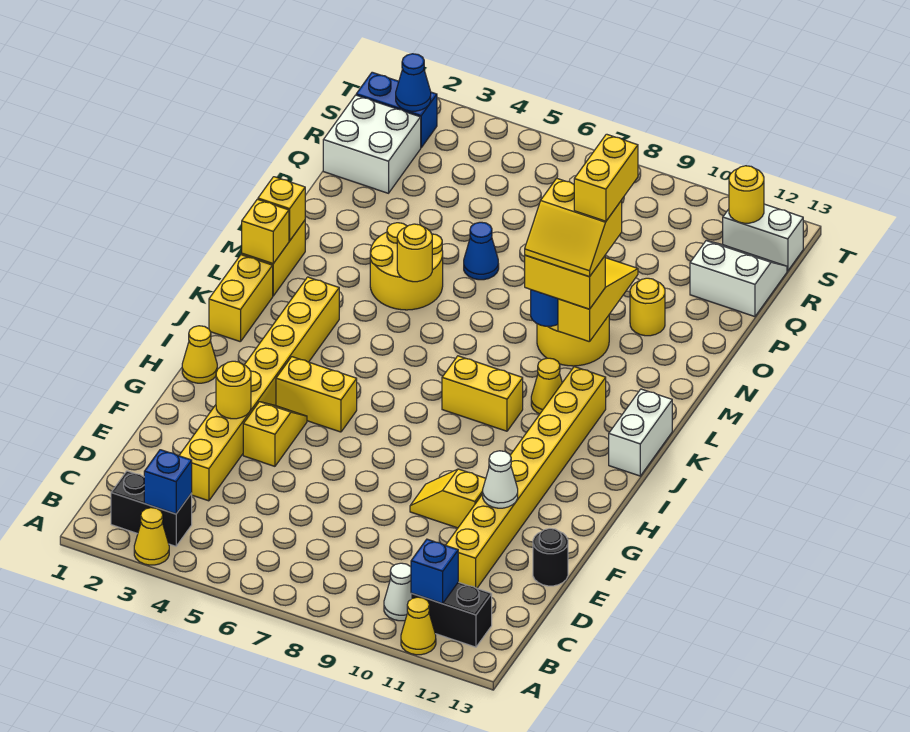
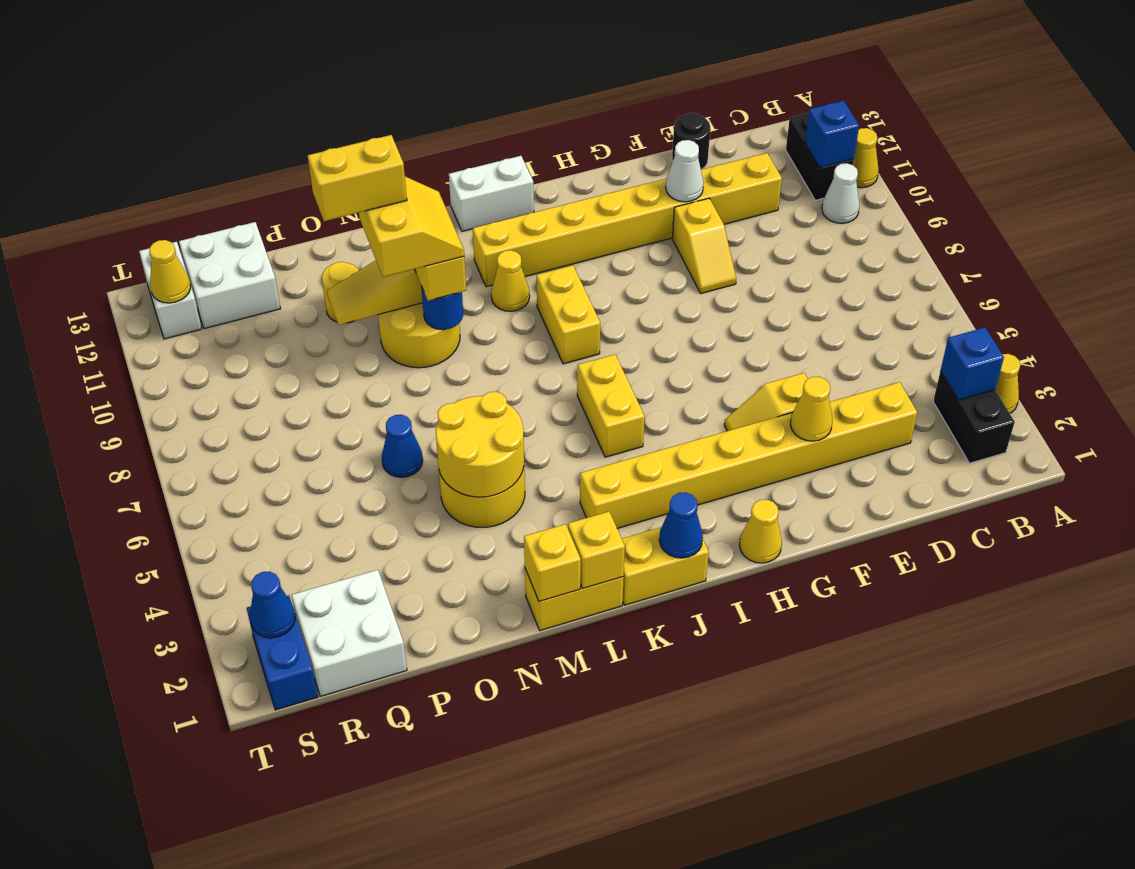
yellow round brick F3 level 2 -> yellow cone F3 level 2
yellow brick H4:H5 level 1 -> yellow brick J5:J6 level 1
none -> blue cone J1 level 2
yellow round brick M5 level 2 -> yellow round brick M4:N5 level 2
white slope Q12:R13 level 1 top Q -> white brick Q12:R13 level 1
yellow round brick S12 level 2 -> yellow cone S12 level 2

